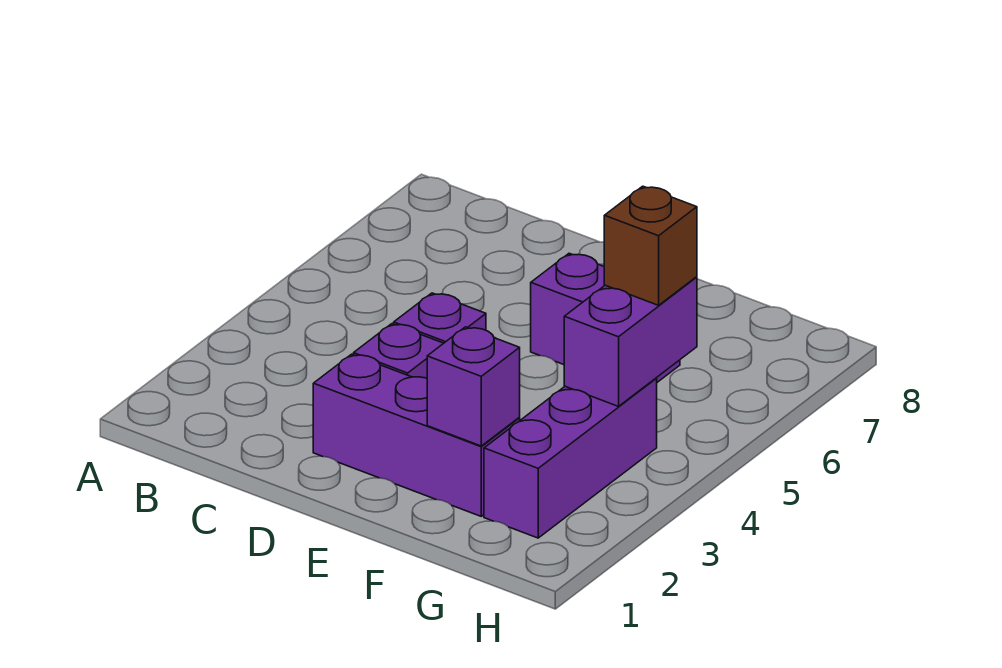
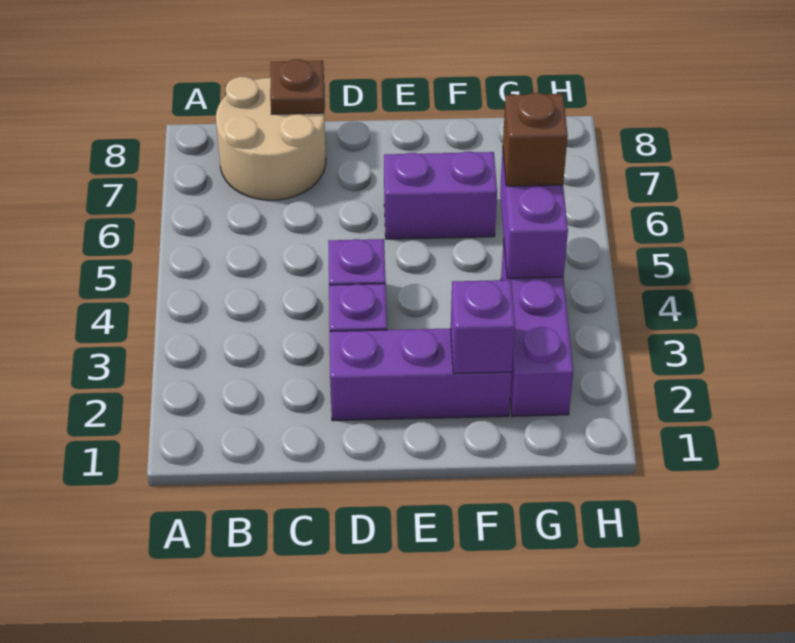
none -> tan round brick B7:C8 level 1
none -> brown plate C8 level 2

